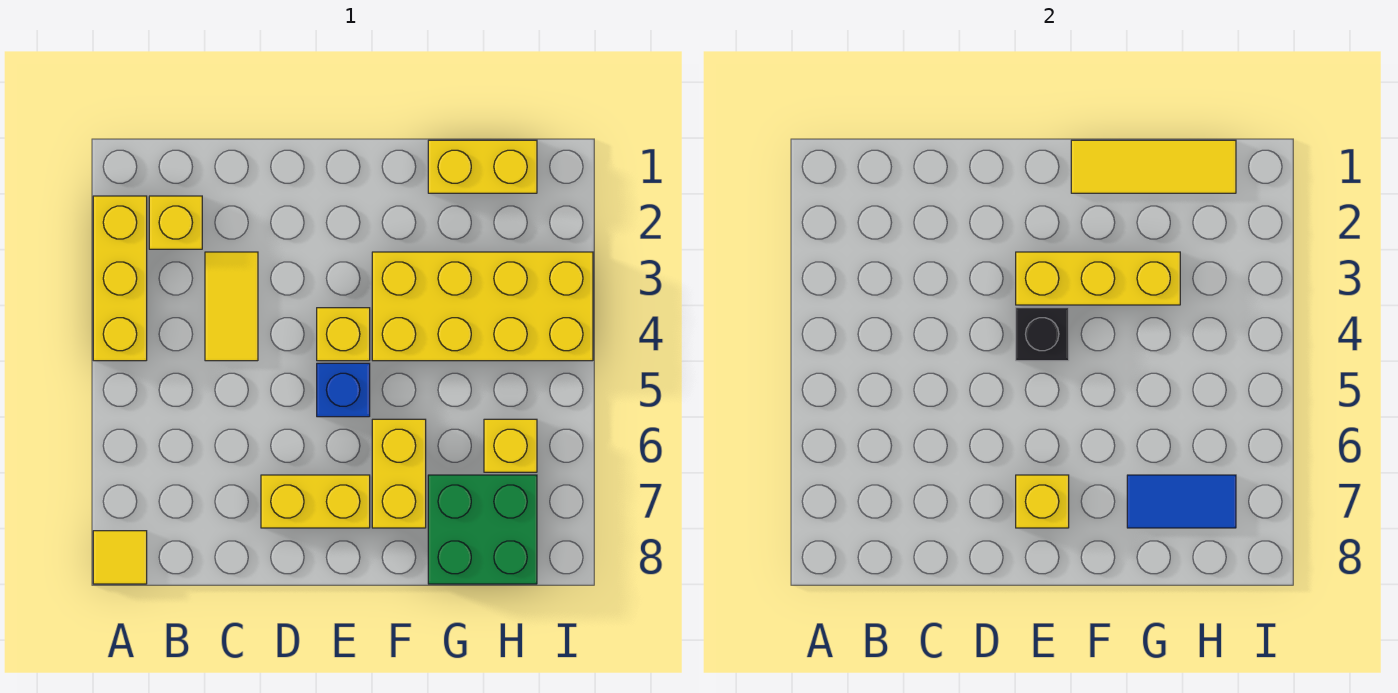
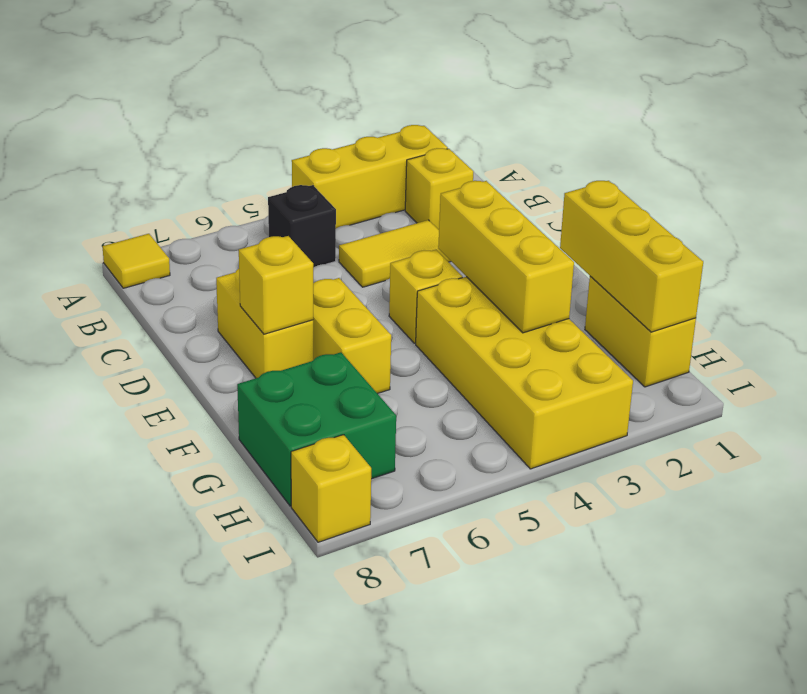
black brick E4 level 2 -> black brick B5 level 1
blue brick E5 level 1 -> none
yellow tile F1:H1 level 2 -> yellow brick F1:H1 level 2
yellow brick F6:F7 level 1 -> yellow brick E6:F6 level 1
blue tile G7:H7 level 2 -> none
yellow brick H6 level 1 -> yellow brick I8 level 1

